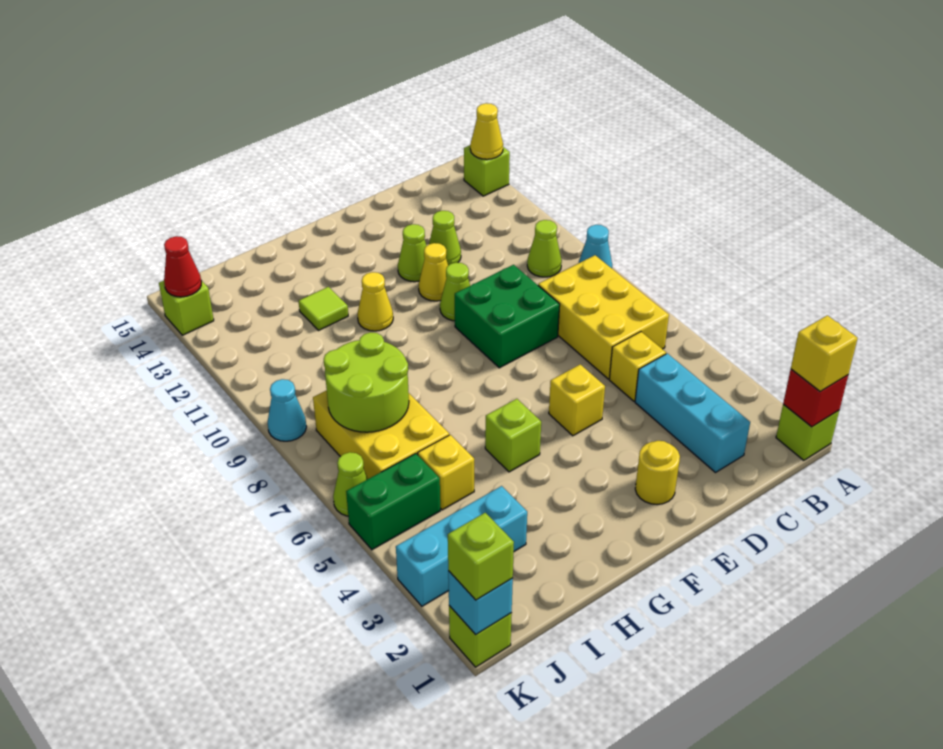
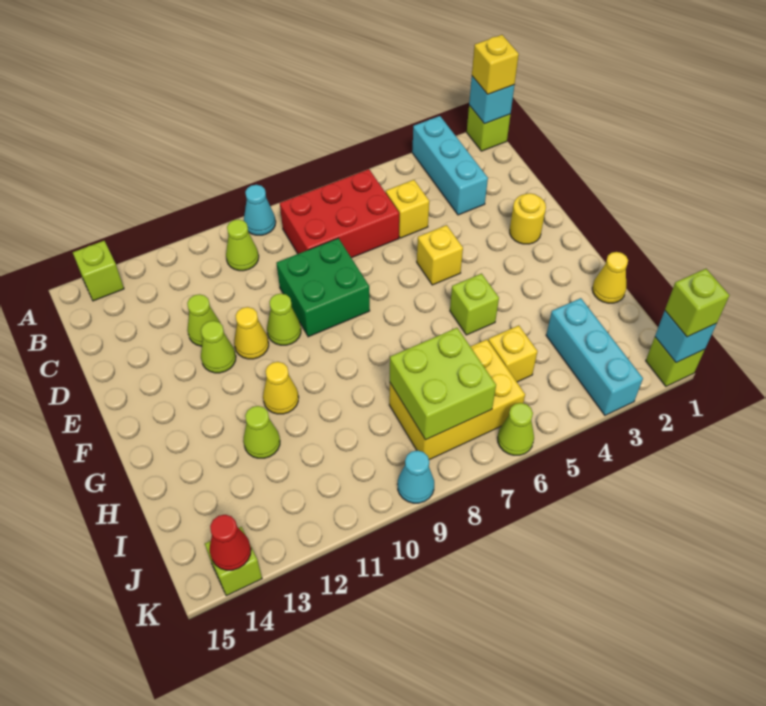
red brick A1 level 2 -> cyan brick A1 level 2
yellow cone A14 level 2 -> yellow cone H1 level 1
yellow brick B6:C8 level 1 -> red brick B6:C8 level 1
cyan brick C2:C4 level 1 -> cyan brick A3:C3 level 1
lime tile H12 level 1 -> lime cone H12 level 1
lime round brick I7:J8 level 2 -> lime brick I7:J8 level 2
green brick J5:K5 level 1 -> none

